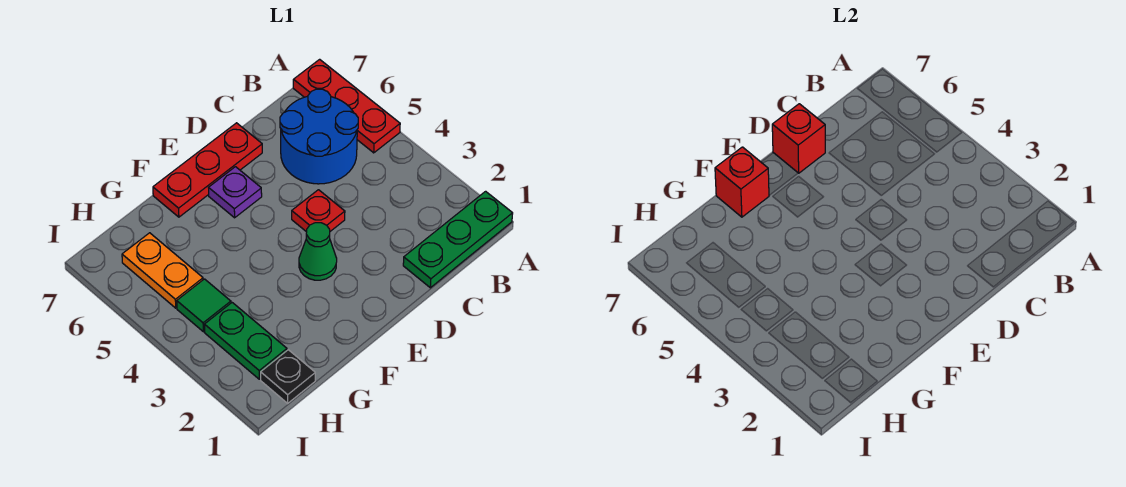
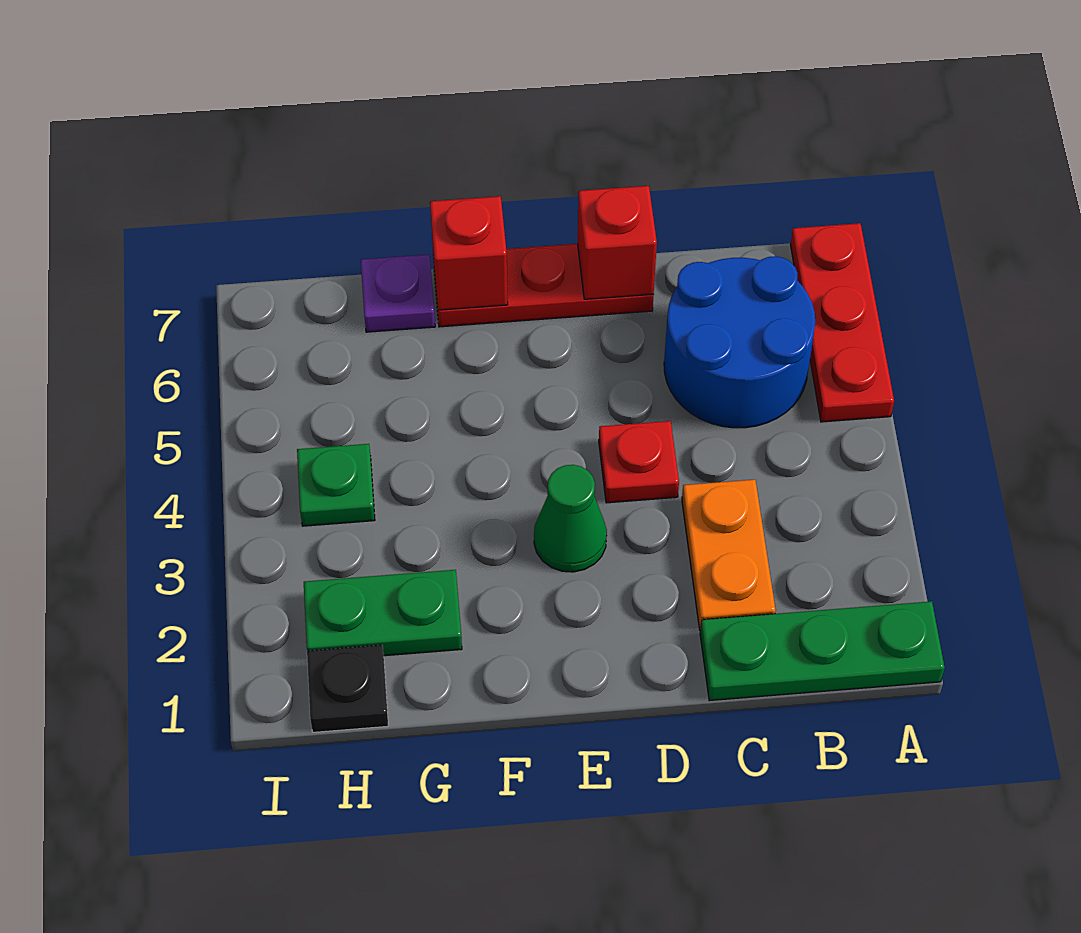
purple plate E6 level 1 -> purple plate G7 level 1
green plate H2:H3 level 1 -> green plate G2:H2 level 1
green tile H4 level 1 -> green plate H4 level 1
orange plate H5:H6 level 1 -> orange plate C2:C3 level 1

